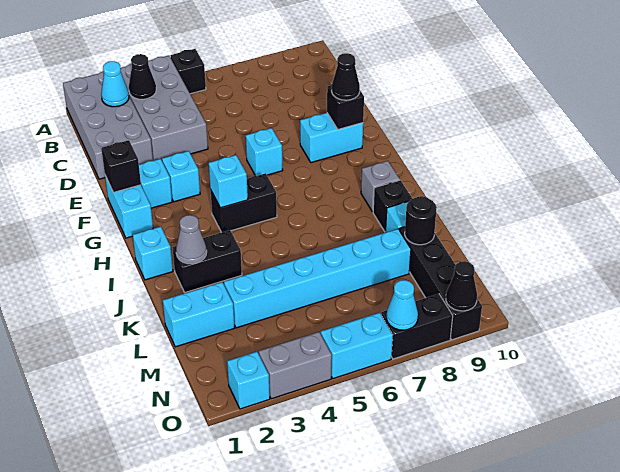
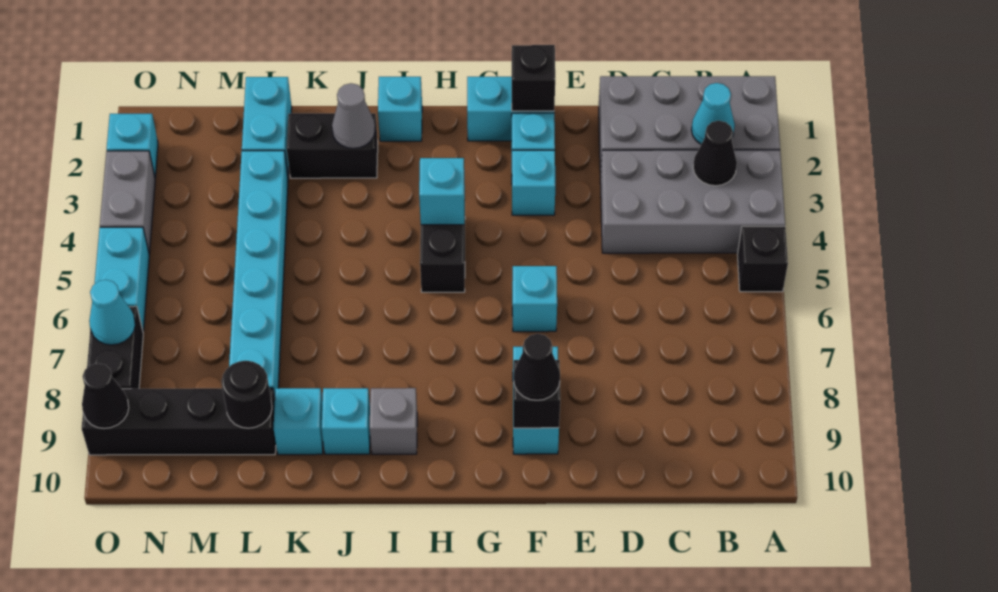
black brick J2:J3 level 1 -> black brick J2:K2 level 1
black brick J9 level 1 -> cyan brick J9 level 1

